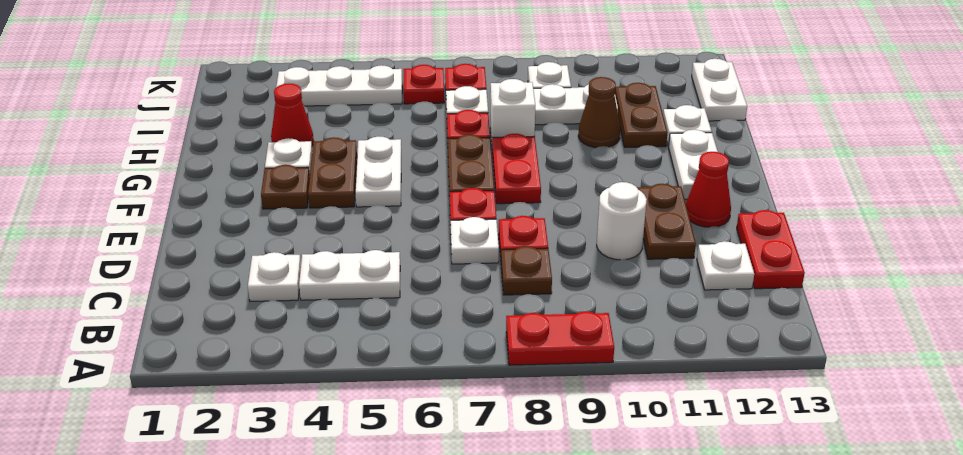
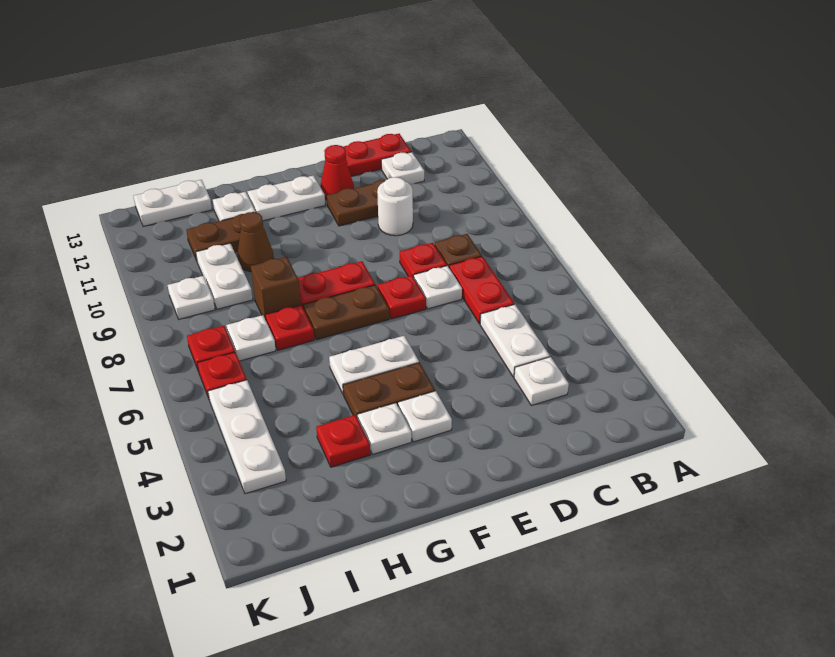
red plate A8:A9 level 1 -> red plate C6:C7 level 1
brown plate F3 level 1 -> white plate F3 level 1
red cone H3 level 1 -> red plate H3 level 1
white brick H8 level 1 -> brown brick H8 level 1

